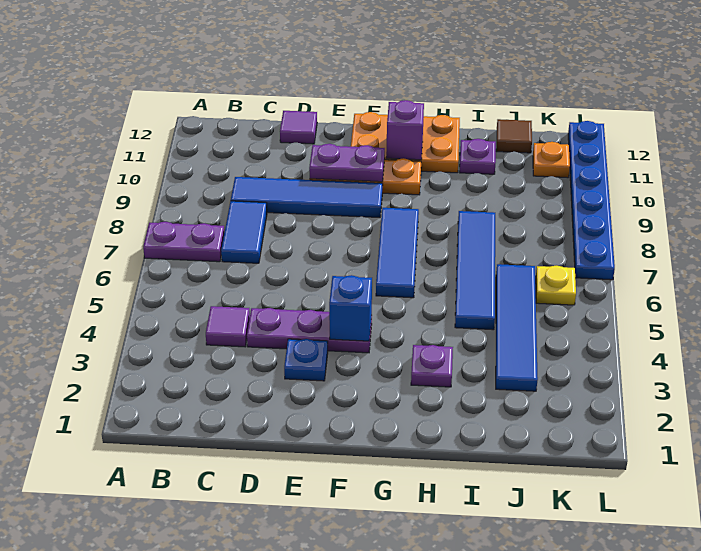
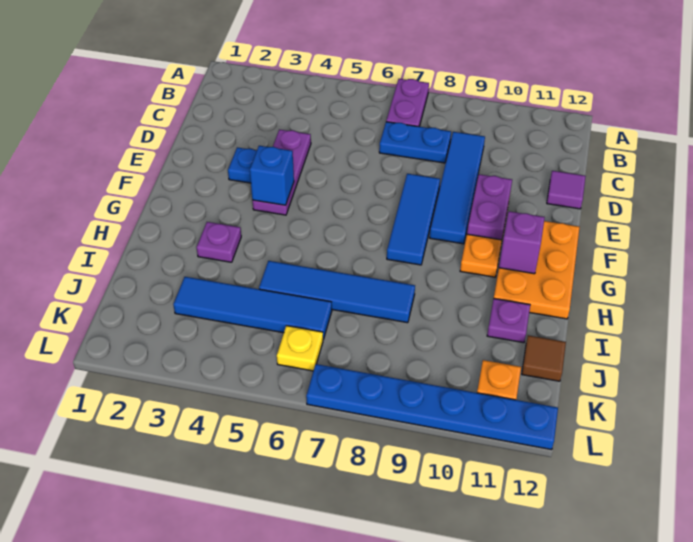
purple tile C4 level 1 -> none
blue tile C7:C8 level 1 -> blue plate C7:C8 level 1
blue tile G6:G8 level 1 -> blue tile E8:G8 level 1

